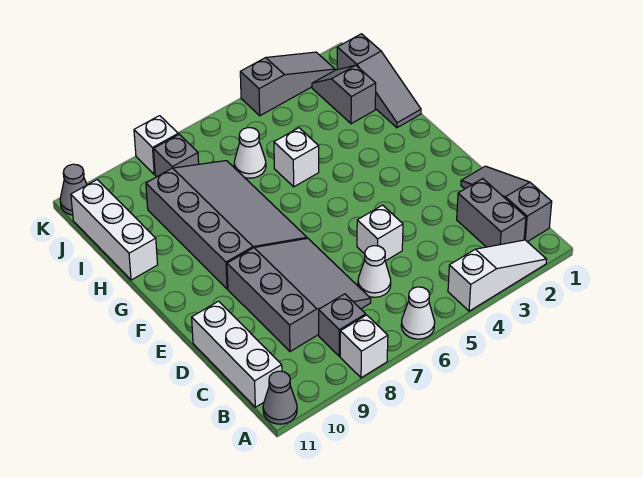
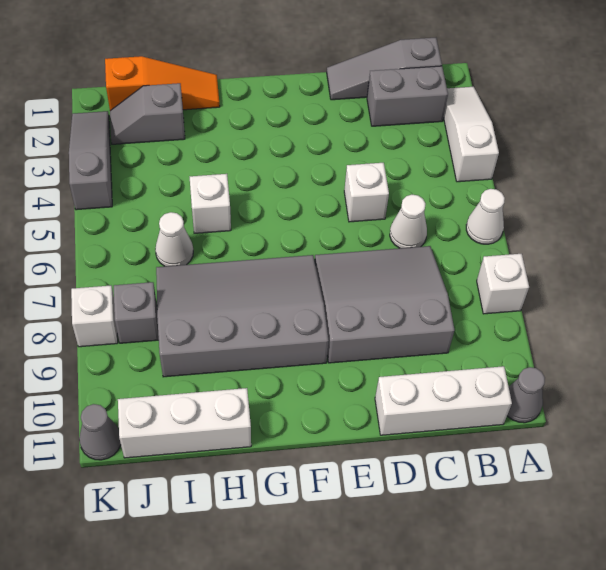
grey brick B8 level 1 -> none
grey slope H1:J1 level 1 top J -> orange slope H1:J1 level 1 top J

